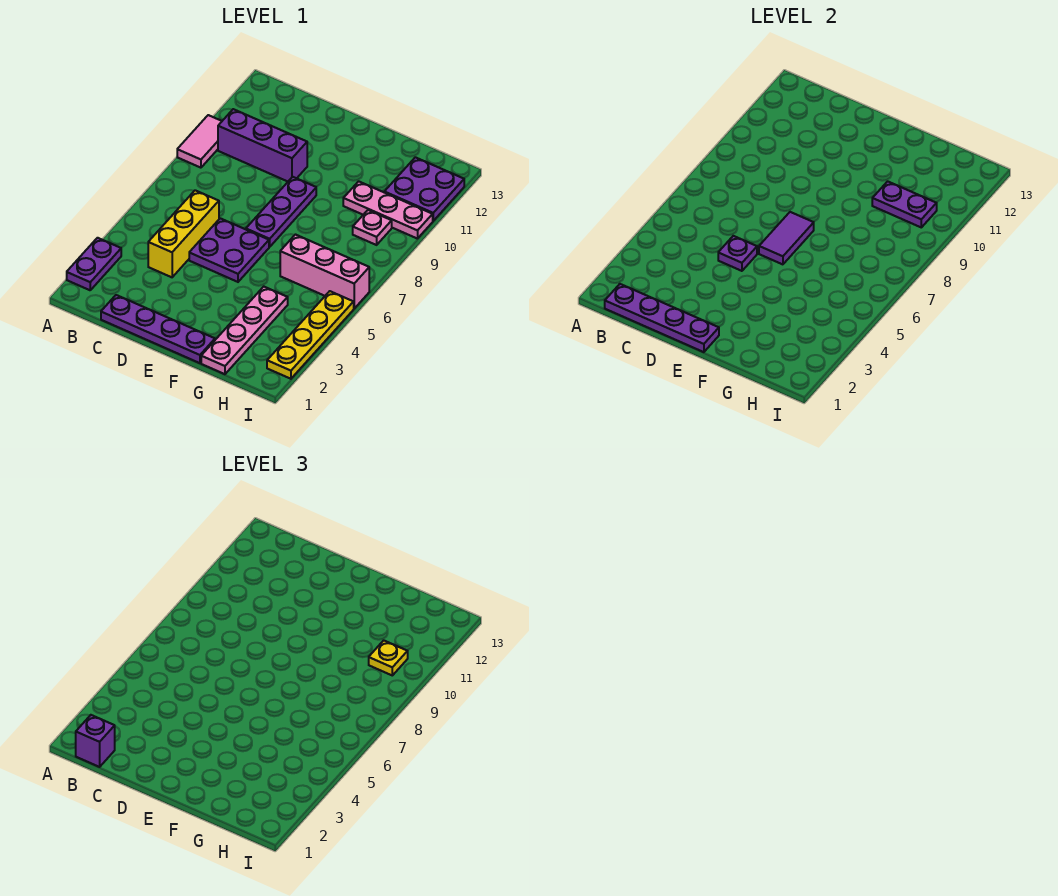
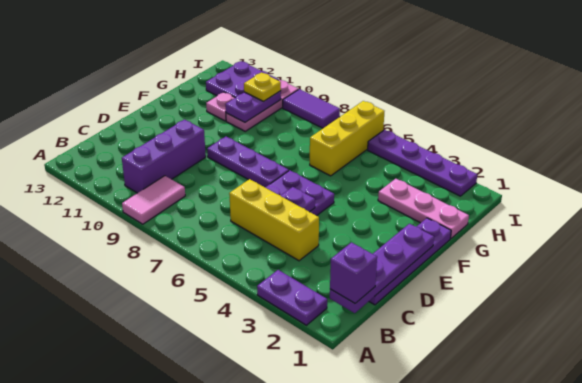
pink tile A9:A10 level 1 -> pink tile A9:B9 level 1
purple tile E6:E7 level 2 -> purple tile I8:I9 level 1
pink plate G1:G4 level 1 -> pink plate G1:G3 level 1
pink brick G6:I6 level 1 -> yellow brick G6:I6 level 1
pink plate H9 level 1 -> pink plate G11 level 1
yellow plate I2:I5 level 1 -> purple plate I2:I5 level 1

